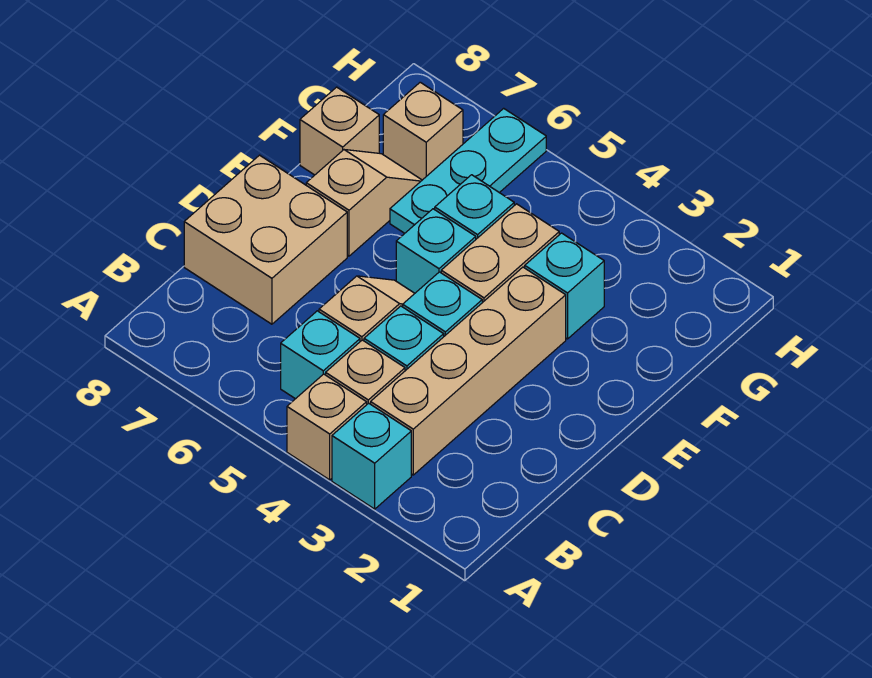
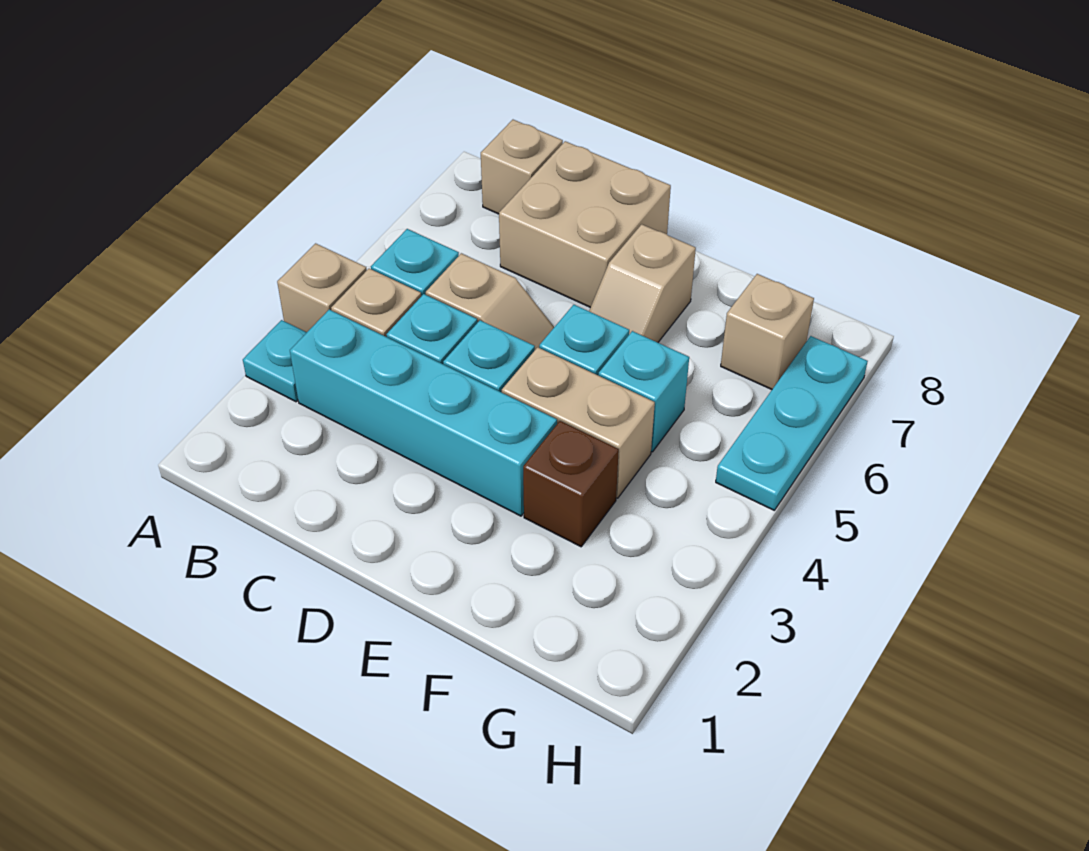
cyan brick A3 level 1 -> cyan plate A3 level 1
tan brick B3:E3 level 1 -> cyan brick B3:E3 level 1
tan slope E7:F7 level 1 top E -> tan slope E6:E7 level 1 top 7
cyan brick F3 level 1 -> brown brick F3 level 1
cyan plate F6:H6 level 1 -> cyan plate H5:H7 level 1
tan brick F8 level 1 -> tan brick B8 level 1

